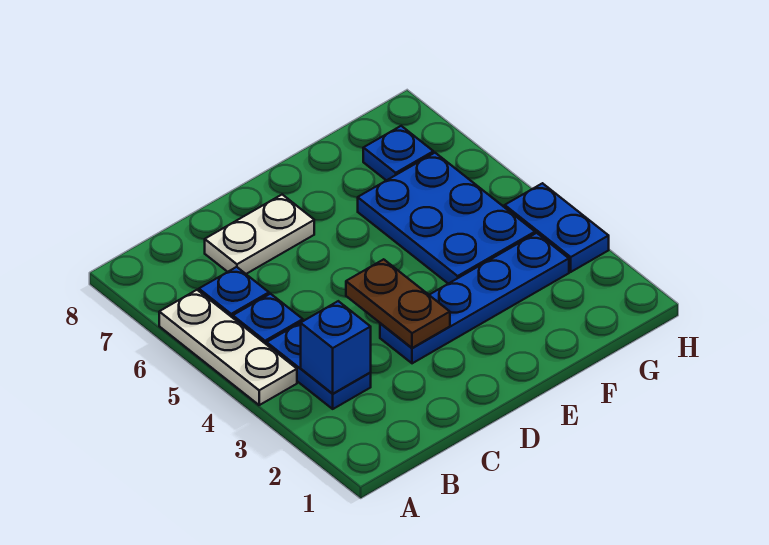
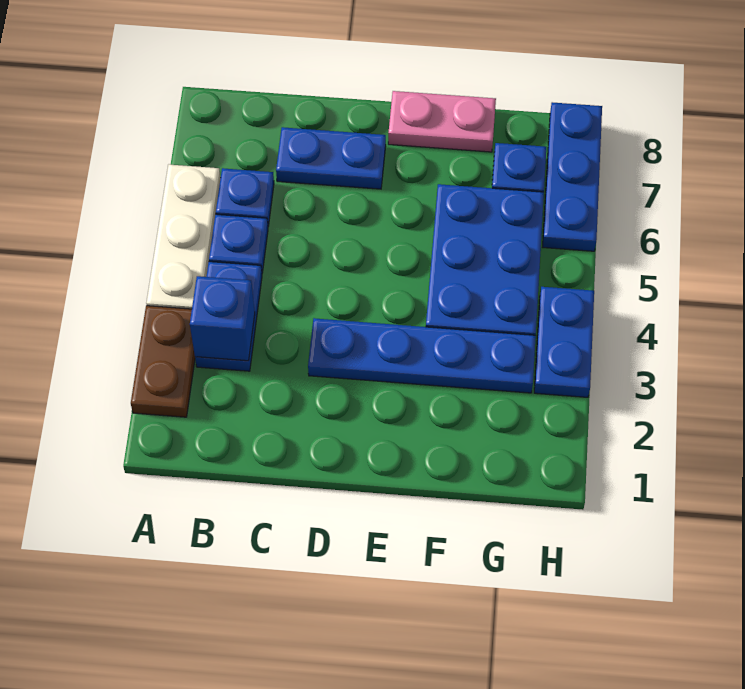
white plate C7:D7 level 1 -> blue plate C7:D7 level 1
brown plate D3:D4 level 2 -> brown plate A2:A3 level 1
none -> pink plate E8:F8 level 1
none -> blue plate H6:H8 level 1

